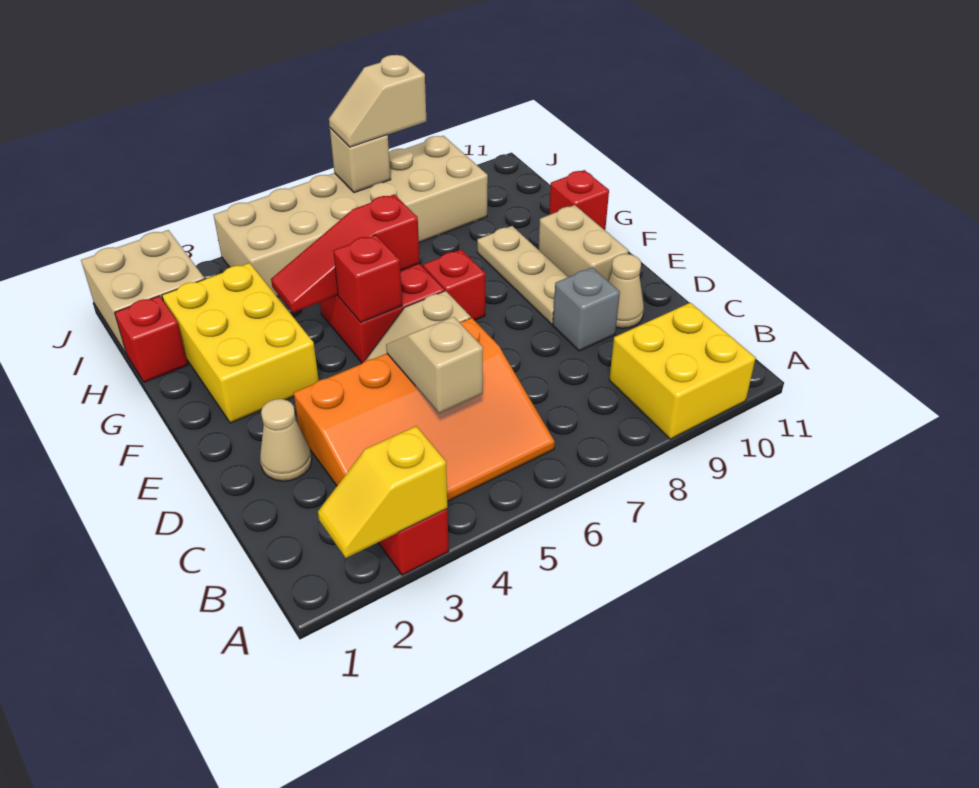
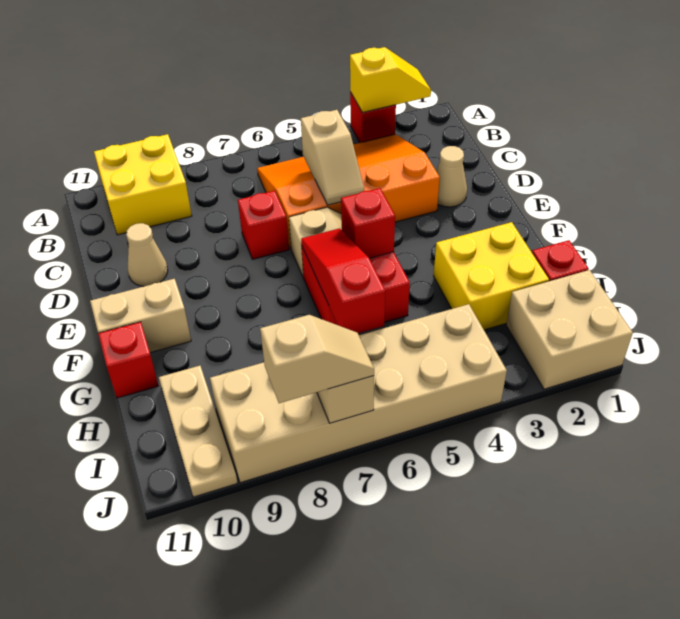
grey brick D9 level 1 -> none
tan plate E9:G9 level 1 -> tan plate H10:J10 level 1
tan brick E10:F10 level 1 -> tan brick F10:F11 level 1
yellow brick F2:H3 level 1 -> yellow brick G2:H3 level 1
red brick F7 level 1 -> red brick D7 level 1
red slope G4:G6 level 2 top 6 -> red slope F6:H6 level 2 top H

